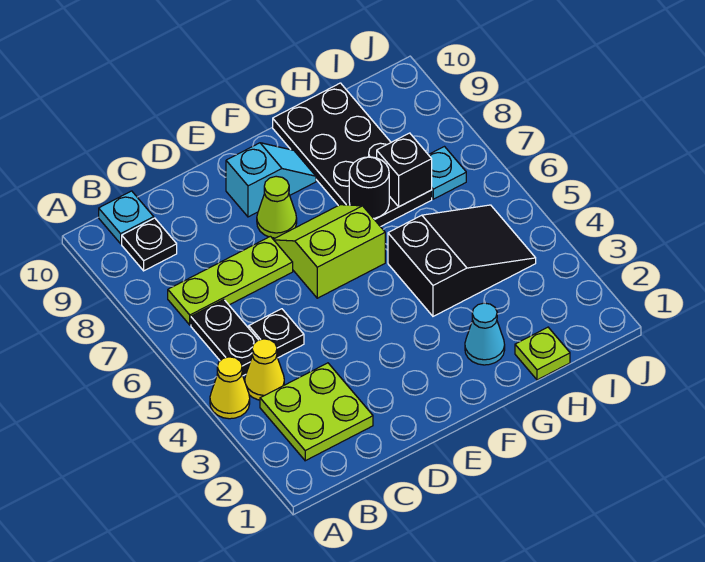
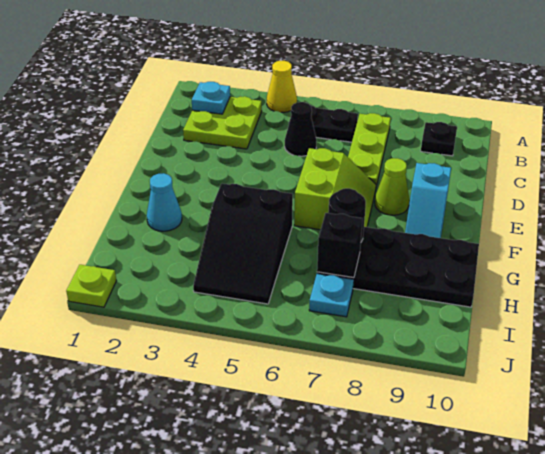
yellow cone B4 level 1 -> none
cyan plate B10 level 1 -> cyan plate B2 level 2
black plate C5 level 1 -> black cone C5 level 1
lime plate H1 level 1 -> lime plate J1 level 1

